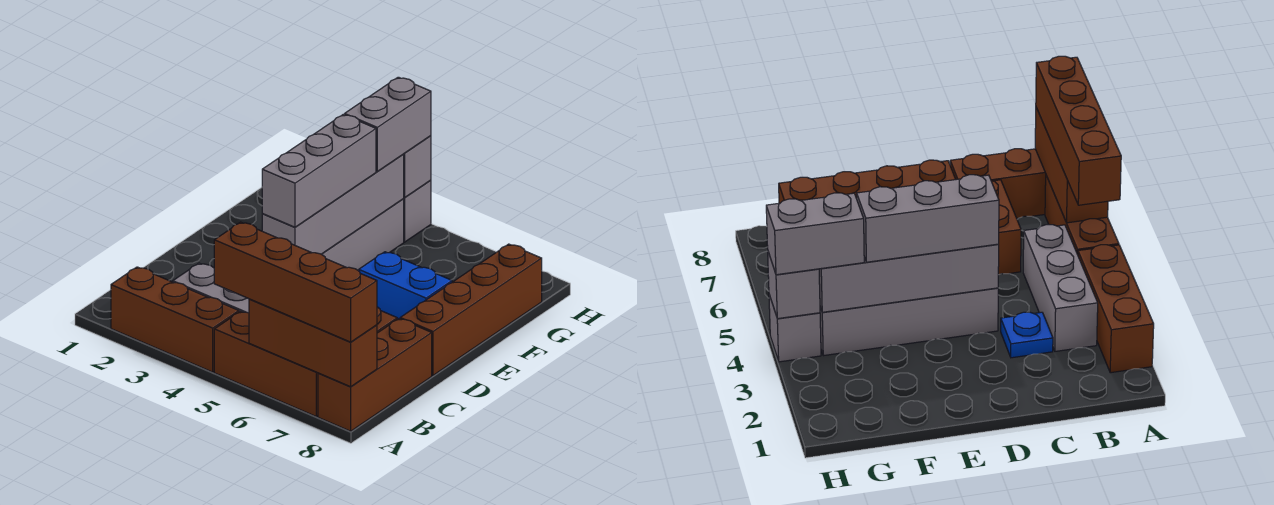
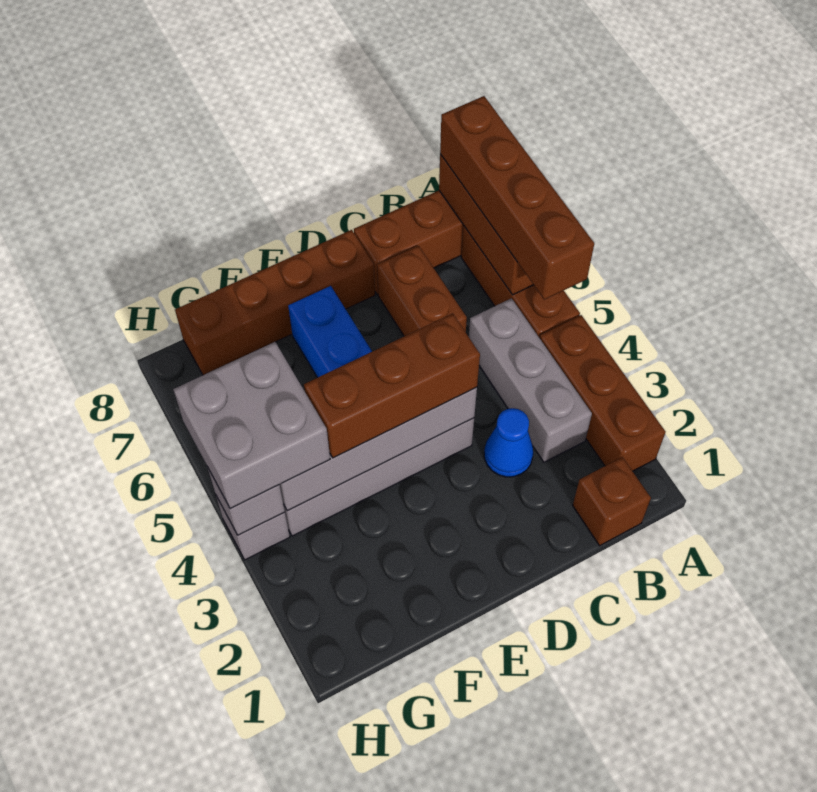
none -> brown brick B1 level 1
blue plate C3 level 1 -> blue cone C3 level 1
grey brick D4:F4 level 3 -> brown brick D4:F4 level 3
grey brick G4:H4 level 3 -> grey brick G4:H5 level 3

